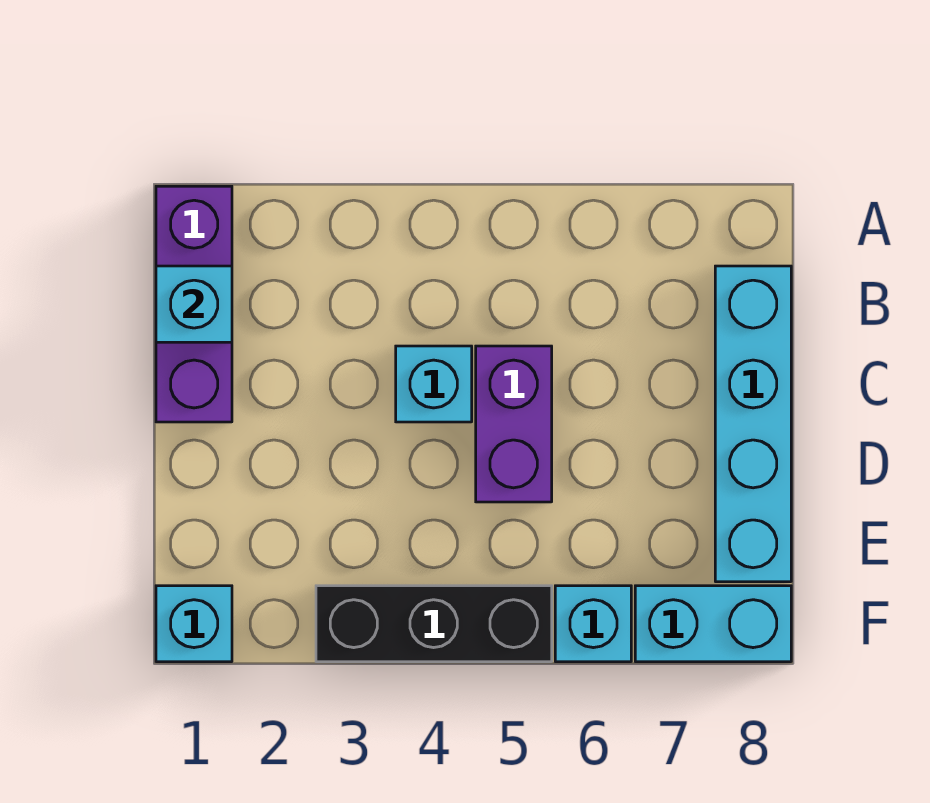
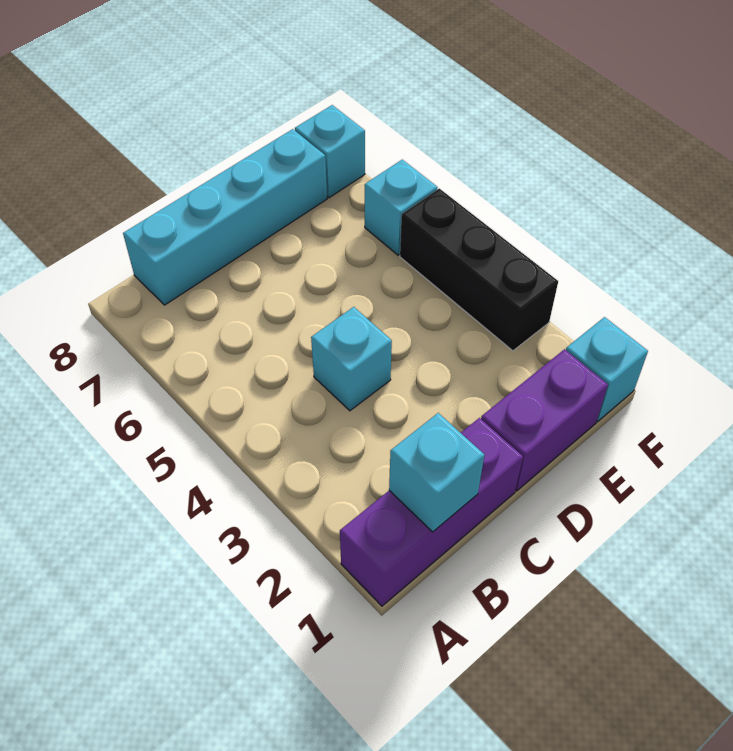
purple brick C5:D5 level 1 -> purple brick D1:E1 level 1
cyan brick F7:F8 level 1 -> cyan brick F8 level 1

